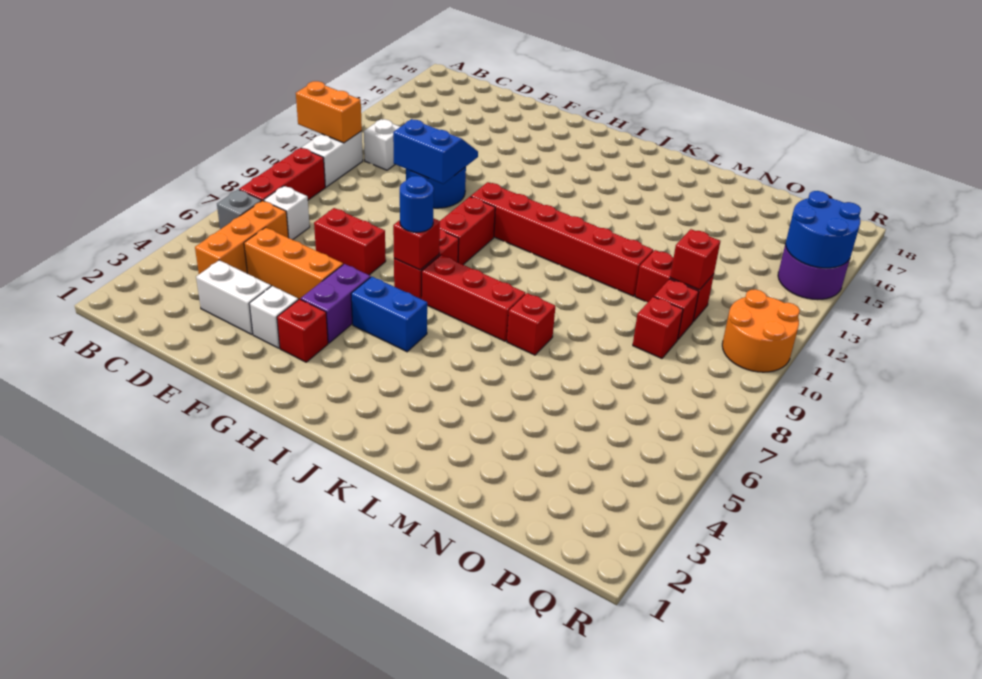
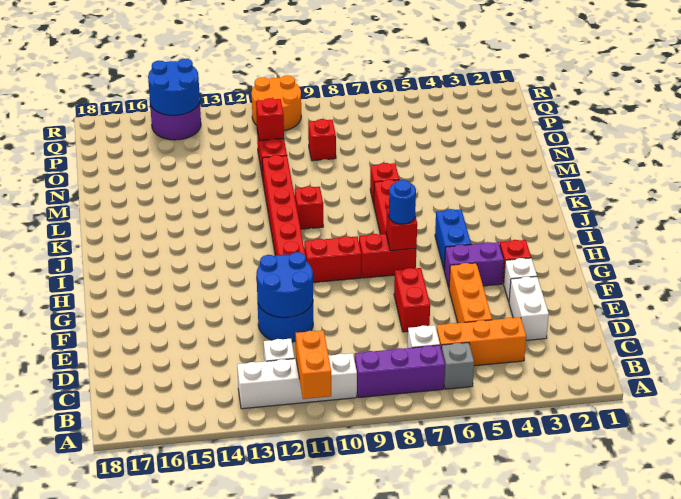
red brick B7:B9 level 1 -> purple brick B7:B9 level 1
white brick B10:B11 level 1 -> white brick B10:B13 level 1
blue slope E11:F12 level 2 top 11 -> blue round brick E11:F12 level 2
red brick O10 level 1 -> red brick K10 level 1

